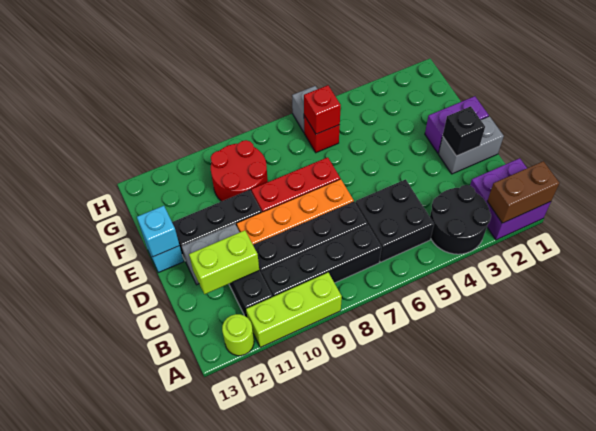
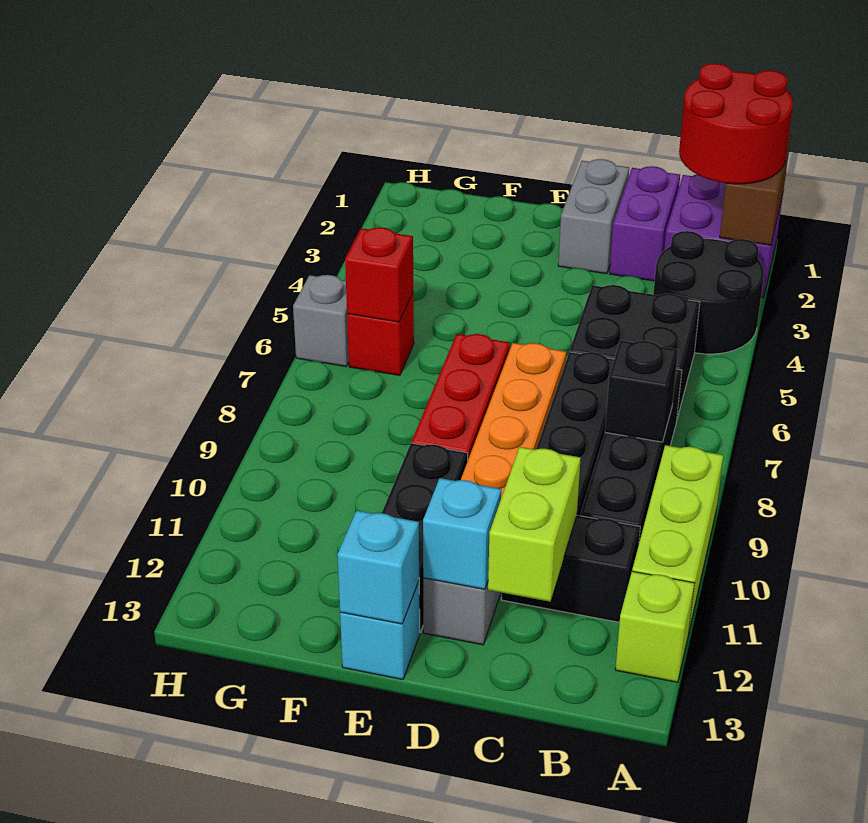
lime round brick A12 level 1 -> lime brick A12 level 1
black brick D2 level 2 -> black brick B8 level 2
none -> cyan brick D12 level 2
purple brick E1:E2 level 1 -> purple brick C1:C2 level 1
red round brick F9:G10 level 1 -> red round brick A1:B2 level 3

